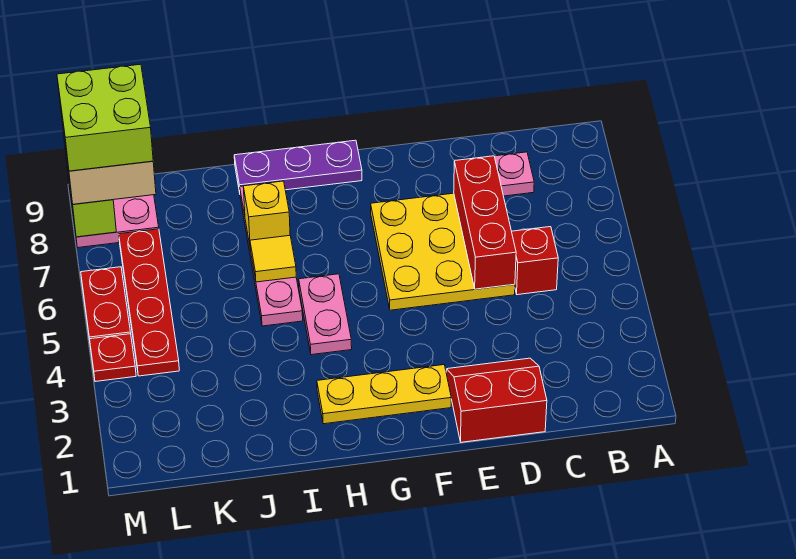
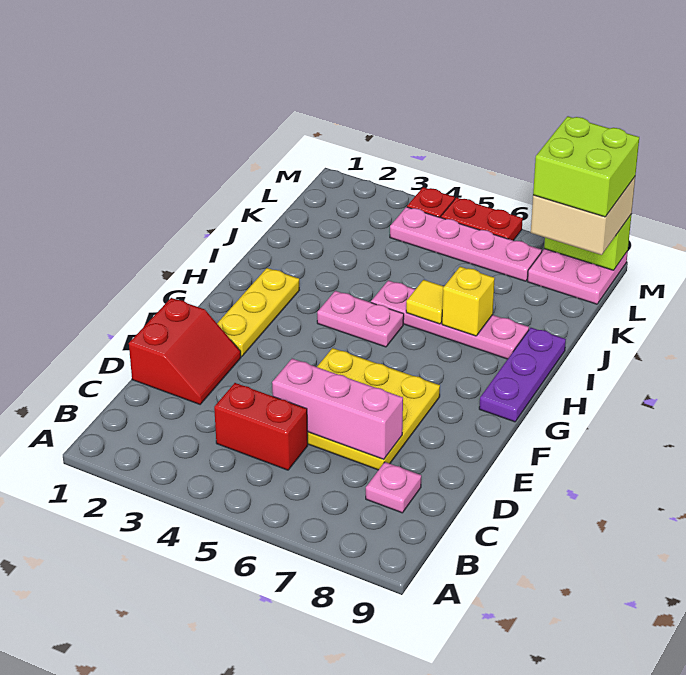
red brick C5 level 1 -> red brick C4:C5 level 1
red brick D5:D7 level 2 -> pink brick D5:D7 level 2
red plate L4:L7 level 1 -> pink plate L4:L7 level 1

